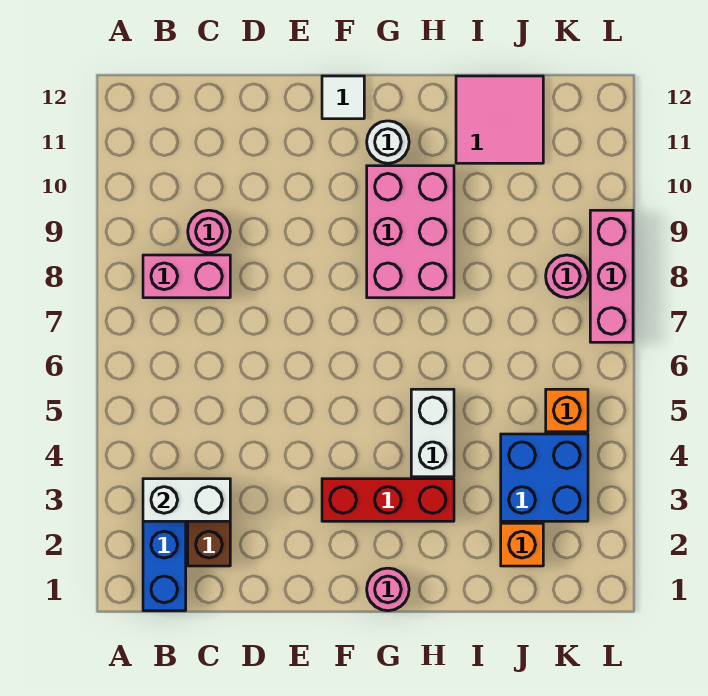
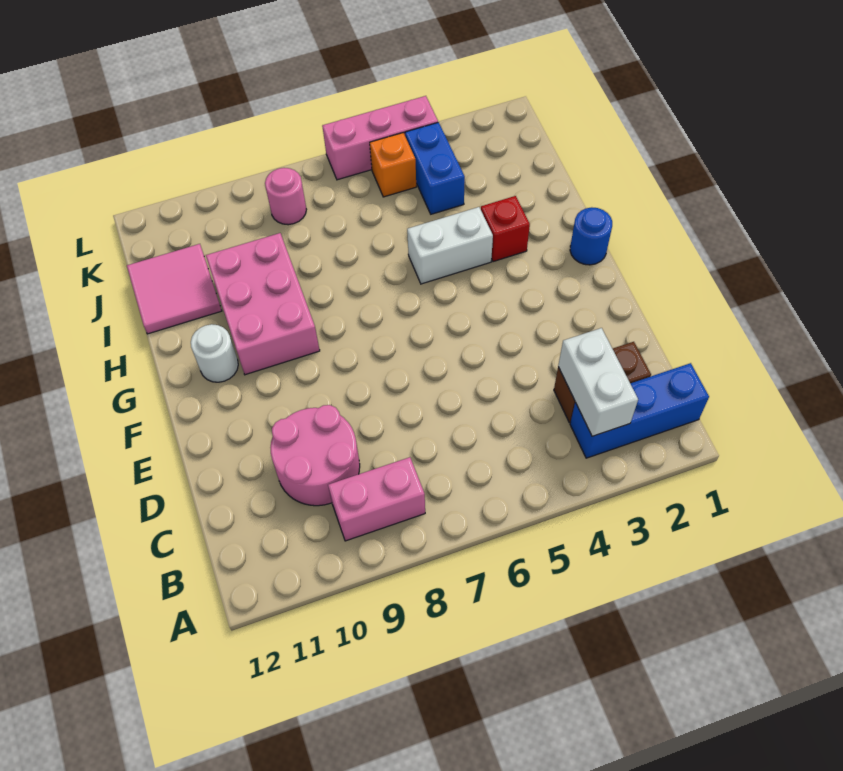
pink brick B8:C8 level 1 -> pink brick B8:B9 level 1
pink round brick C9 level 1 -> pink round brick C9:D10 level 1
red brick F3:H3 level 1 -> red brick H3 level 1
white tile F12 level 1 -> none
pink round brick G1 level 1 -> blue round brick G1 level 1
pink brick G8:H10 level 1 -> pink brick G9:I10 level 1
orange brick J2 level 1 -> none
blue brick J3:K4 level 1 -> blue brick J4:K4 level 1
pink brick L7:L9 level 1 -> pink brick L4:L6 level 1

